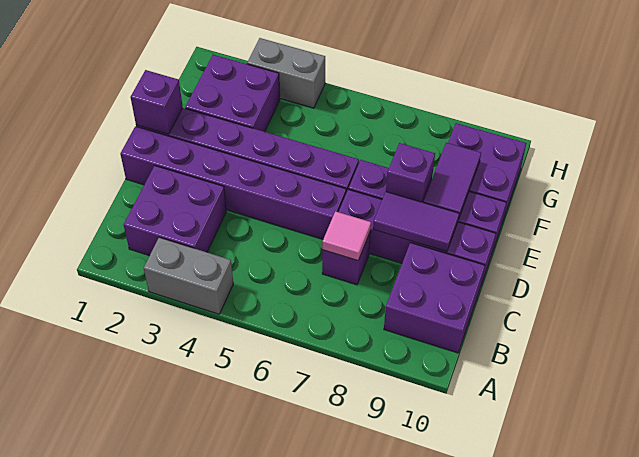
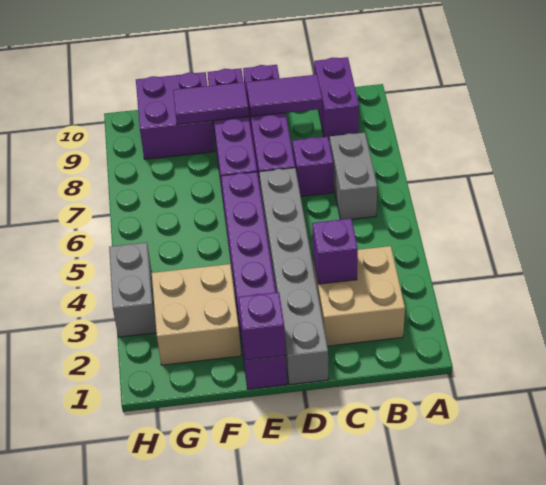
grey brick A3:A4 level 1 -> grey brick B6:B7 level 1
purple brick B2:C3 level 1 -> tan brick B2:C3 level 1
purple brick B9:C10 level 1 -> purple brick B9:B10 level 1
pink tile C7 level 2 -> none
purple brick D1:D6 level 1 -> grey brick D1:D6 level 1
purple tile D8:D9 level 2 -> purple tile C9:D9 level 2
purple brick E8 level 2 -> purple brick C3 level 2
purple brick F2:G3 level 1 -> tan brick F2:G3 level 1

